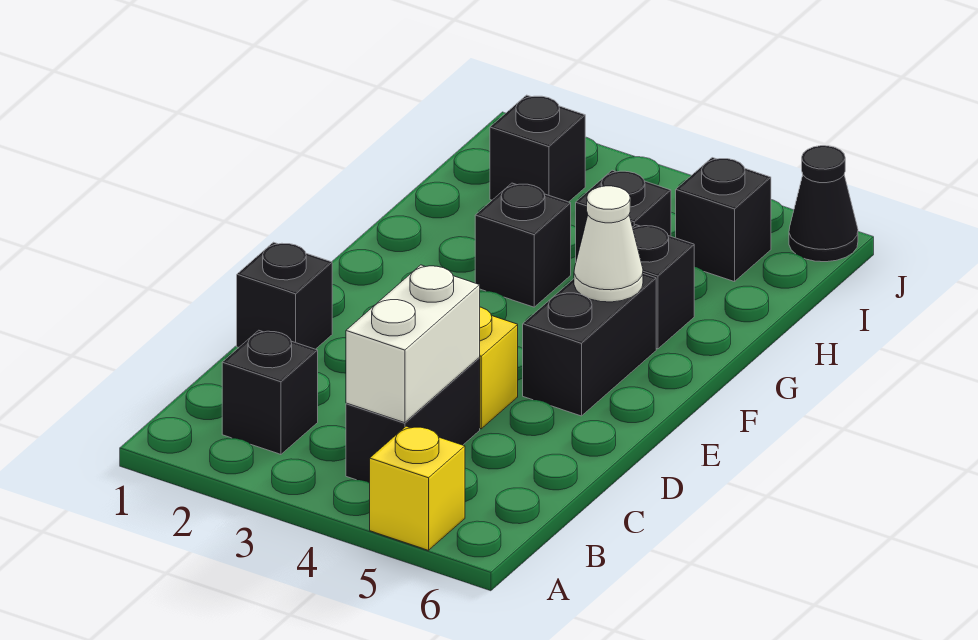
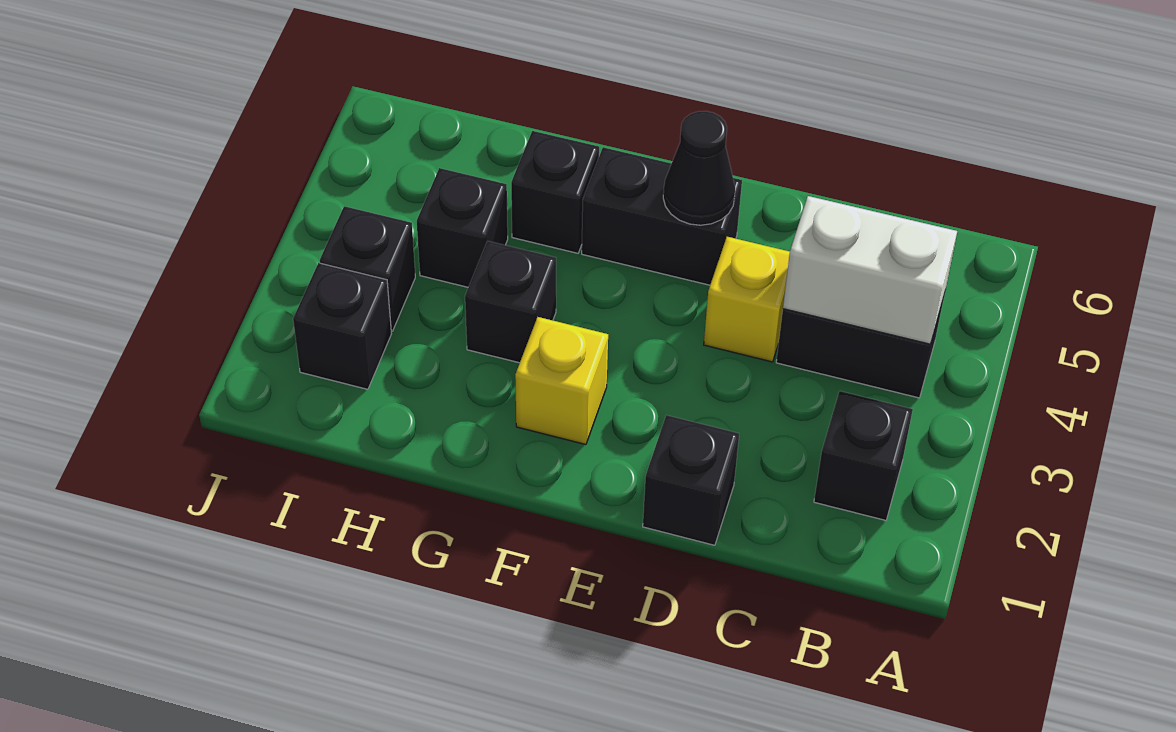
yellow brick A5 level 1 -> yellow brick F2 level 1
white cone F5 level 2 -> none
black brick I5 level 1 -> black brick I3 level 1
black cone J6 level 1 -> black cone E5 level 2

